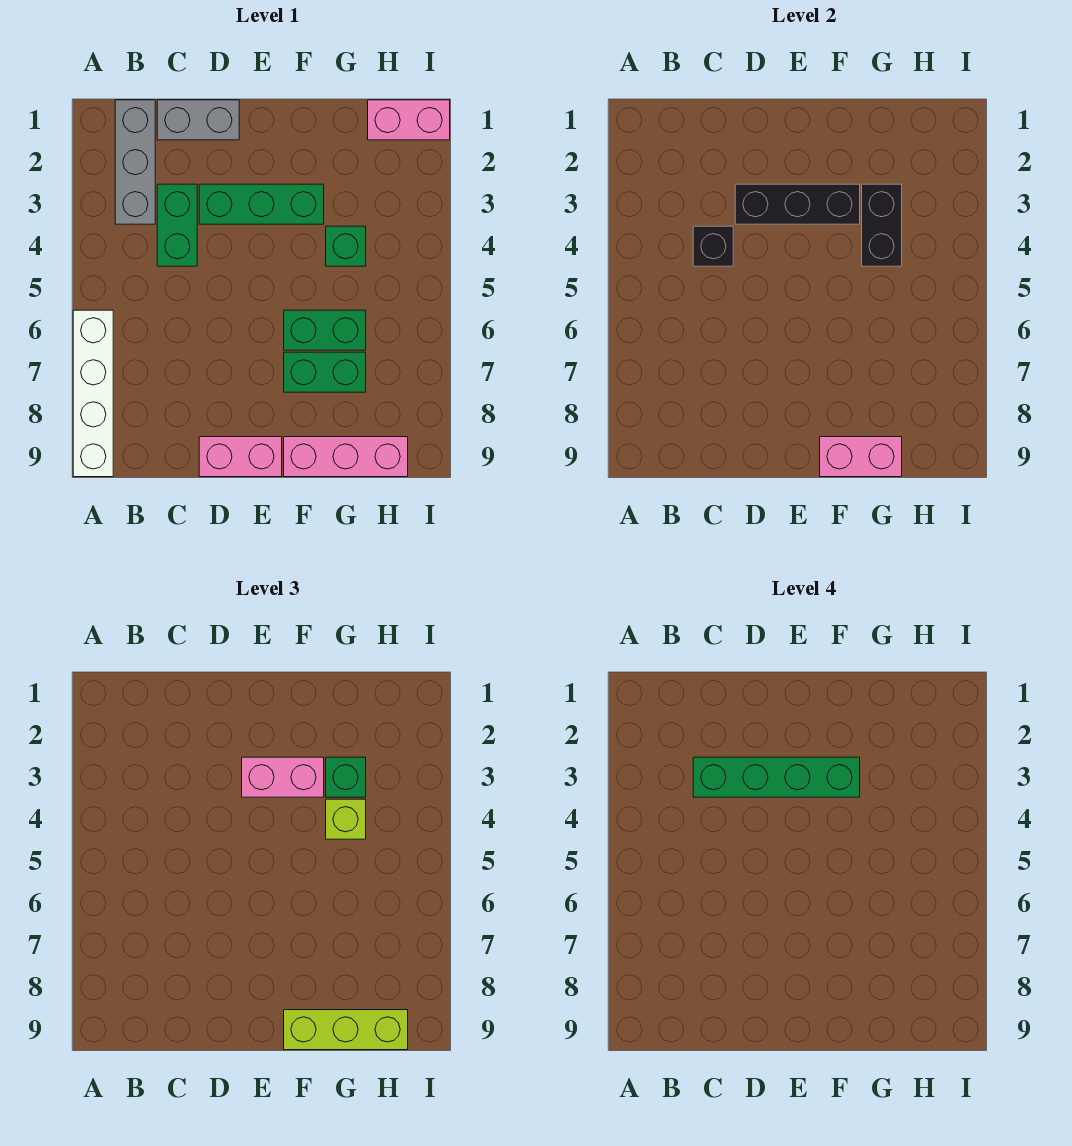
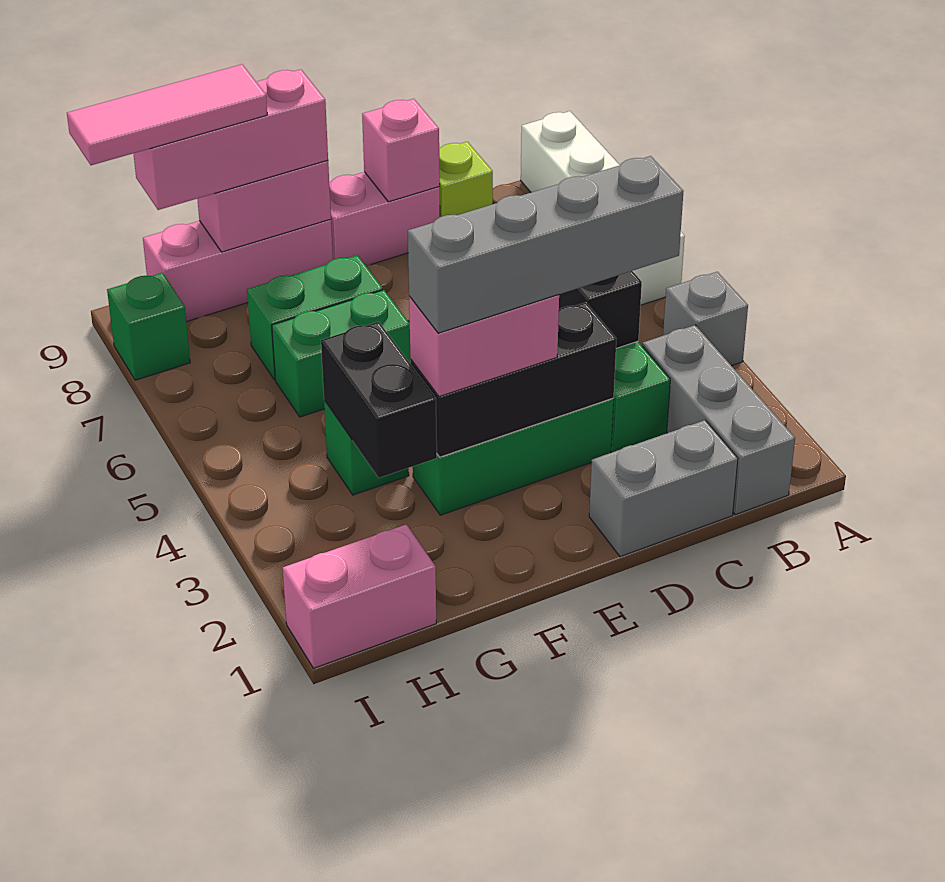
none -> grey brick A4 level 1
green brick C3:F3 level 4 -> grey brick C3:F3 level 4
none -> pink brick D9 level 2
lime brick F9:H9 level 3 -> pink brick F9:H9 level 3
green brick G3 level 3 -> green brick I8 level 1
lime brick G4 level 3 -> lime brick C9 level 1
none -> pink tile G9:I9 level 4

